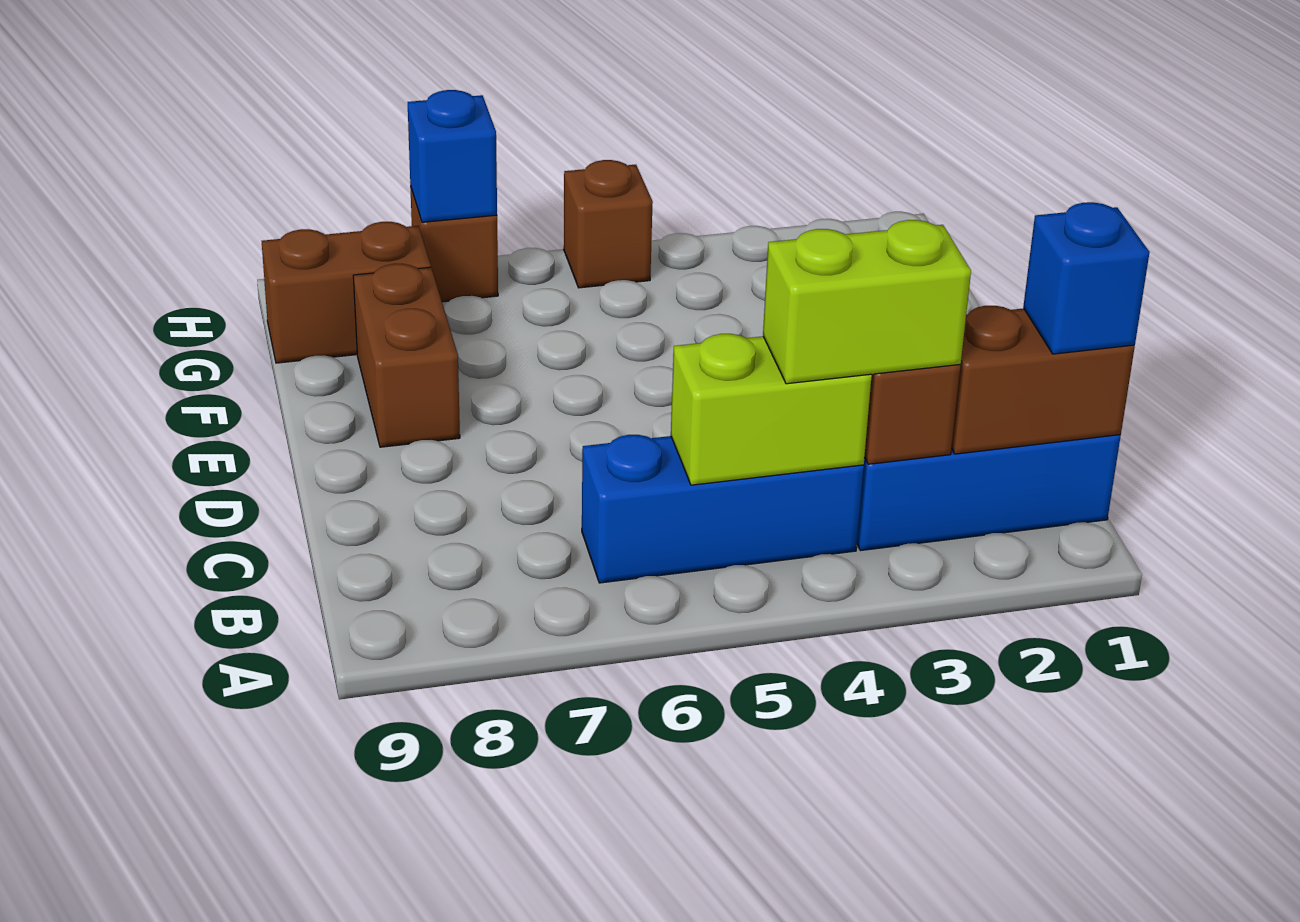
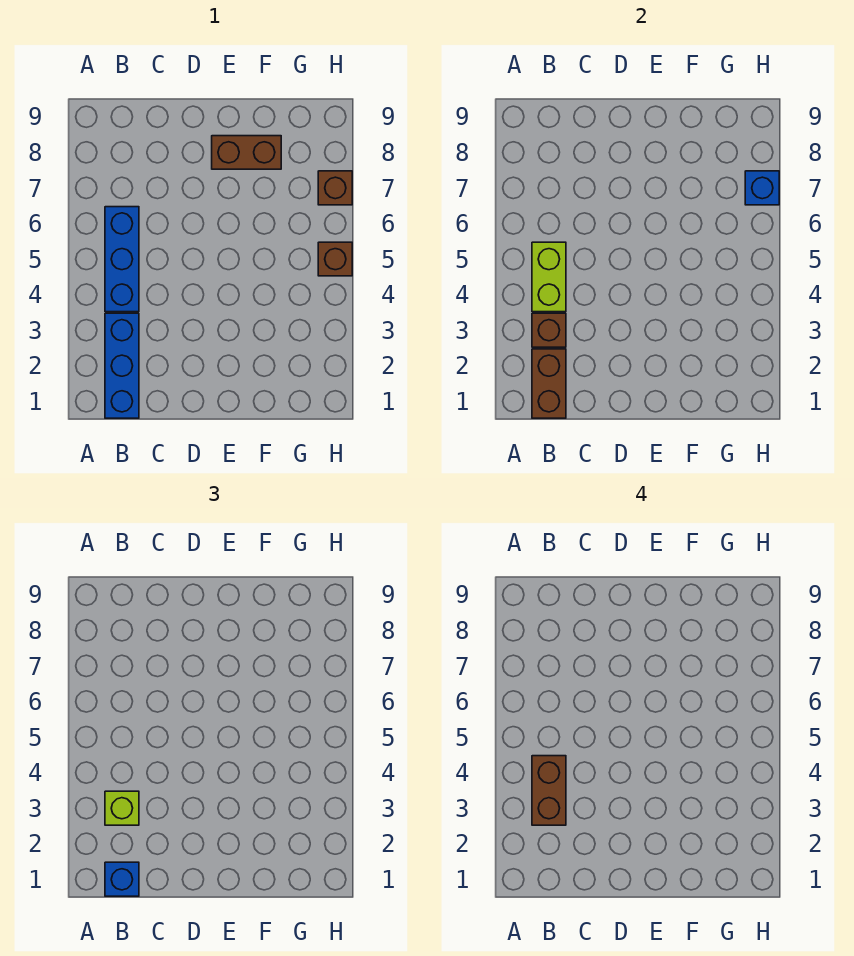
lime brick B3:B4 level 3 -> lime brick B3 level 3
brown brick G8:G9 level 1 -> brown brick B3:B4 level 4

